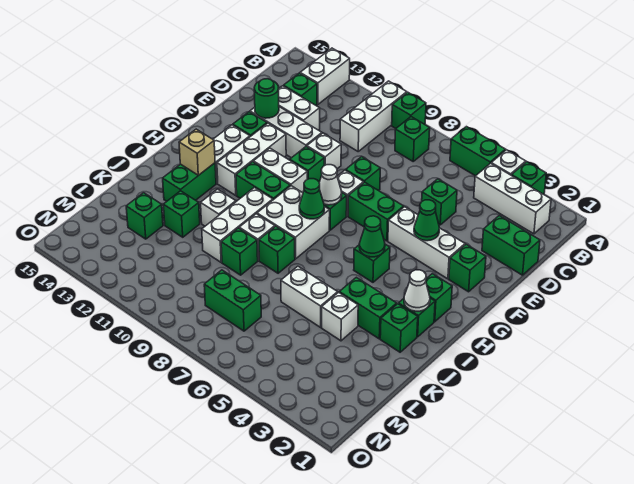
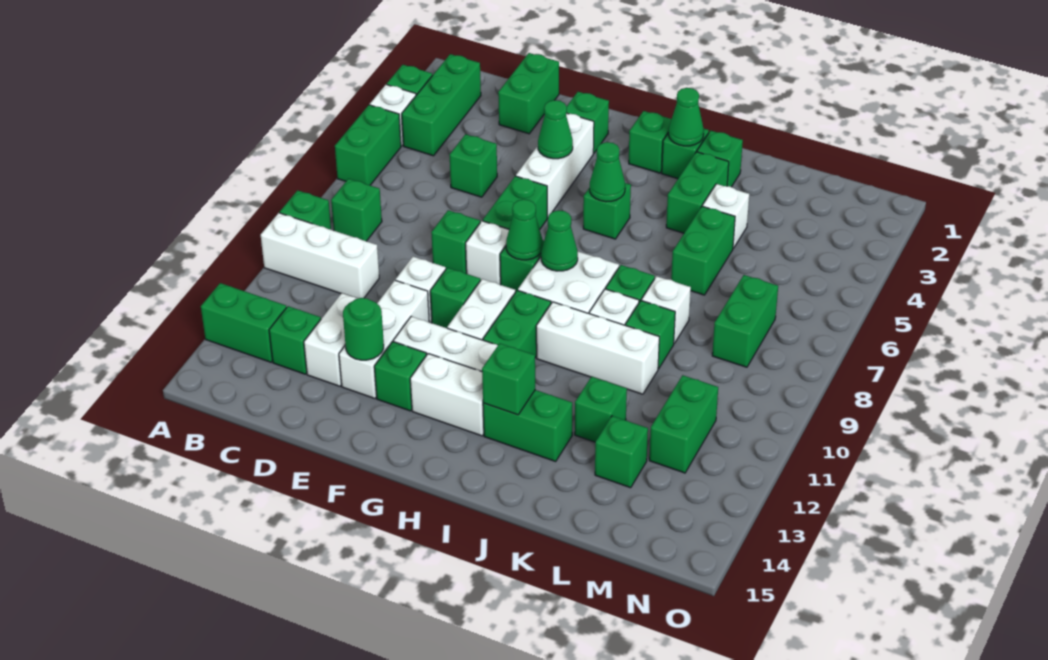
white brick A13:B13 level 1 -> green brick A13:B13 level 1
white brick B2:B4 level 1 -> green brick B2:B4 level 1
white cone G8 level 2 -> green cone G8 level 2
white cone I2 level 2 -> green cone I2 level 2
tan brick I13 level 2 -> green brick I13 level 2
white brick J11 level 1 -> white brick K8 level 1
white brick K5:K6 level 1 -> green brick K5:K6 level 1
none -> green brick M11:M12 level 1

